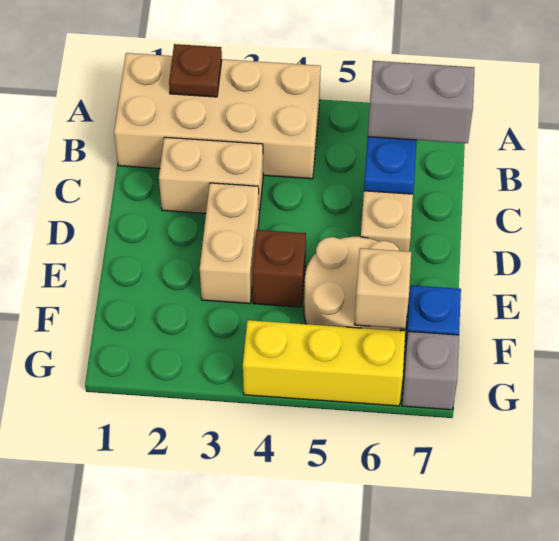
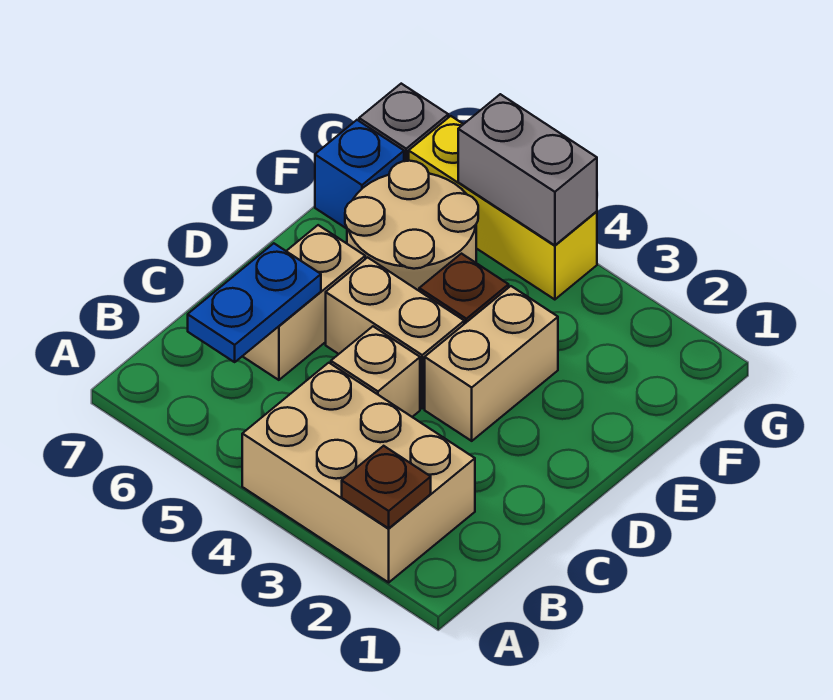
tan brick A1:B4 level 1 -> tan brick A2:B4 level 1
grey brick B6:B7 level 3 -> grey brick G4:G5 level 2
tan brick C2:C3 level 1 -> tan brick D4:D5 level 1
tan brick F6 level 2 -> tan brick C4 level 1

